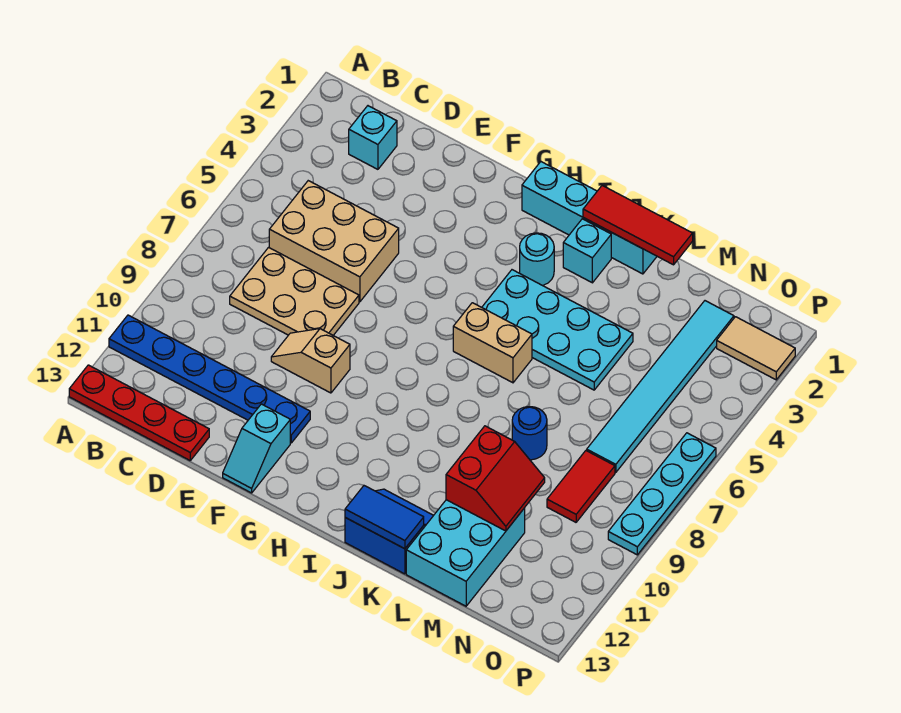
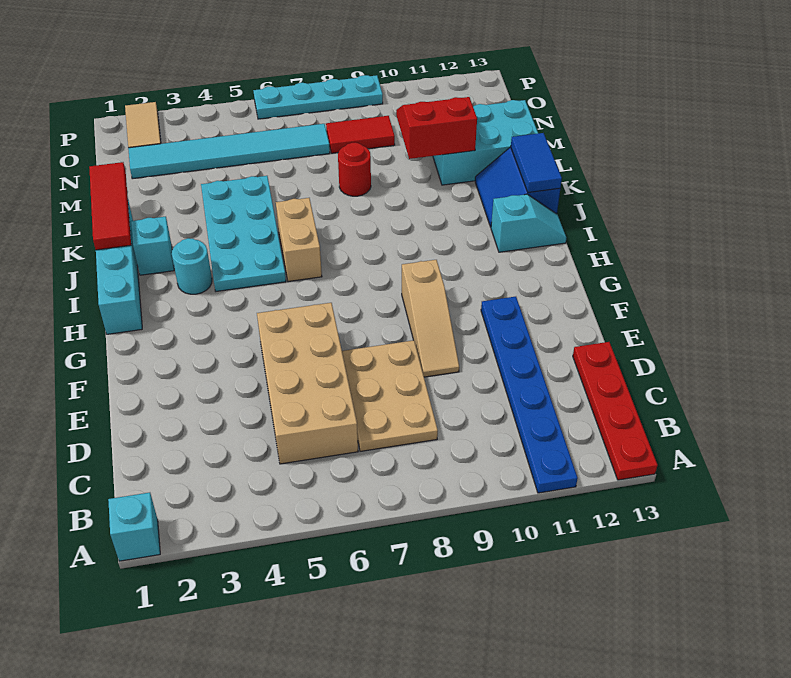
cyan brick C2 level 1 -> cyan brick A1 level 1
tan brick C5:E6 level 1 -> tan brick C5:F6 level 1
tan slope E9:F9 level 1 top F -> tan slope E9:G9 level 1 top G
cyan slope F12:F13 level 1 top 12 -> cyan slope I12:I13 level 1 top 12
blue round brick L8 level 1 -> red round brick L8 level 1

